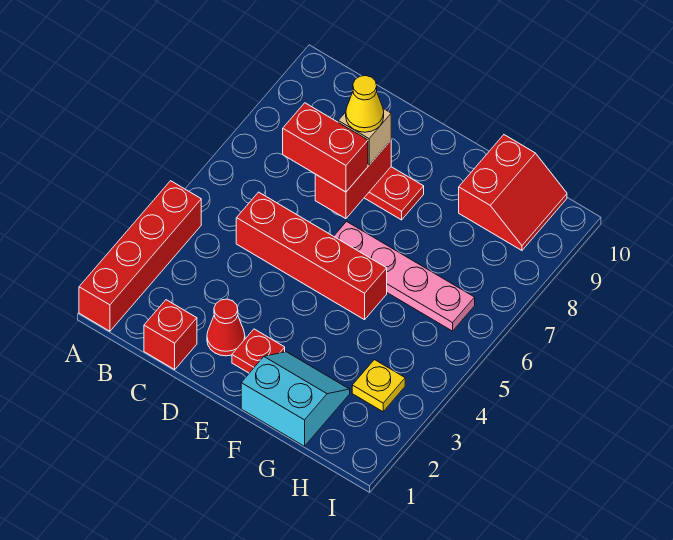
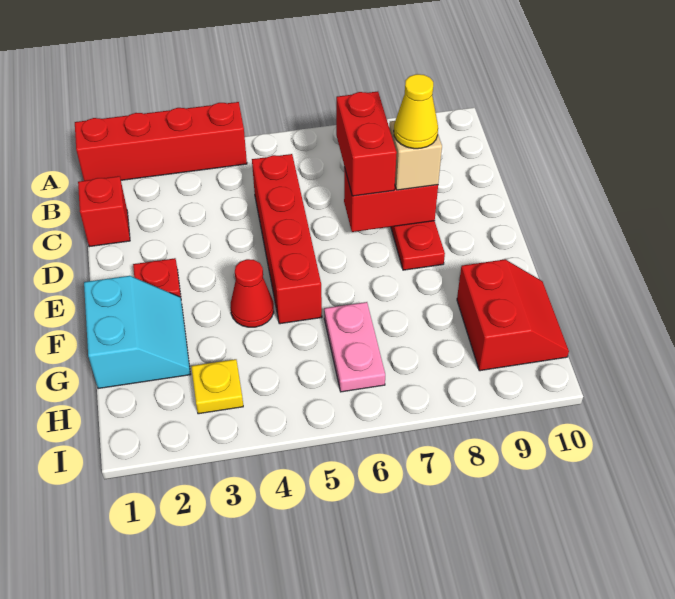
red cone D2 level 1 -> red cone F4 level 1
pink plate E6:H6 level 1 -> pink plate G6:H6 level 1
red slope G9:H10 level 1 top G -> red slope G9:H10 level 1 top 9

